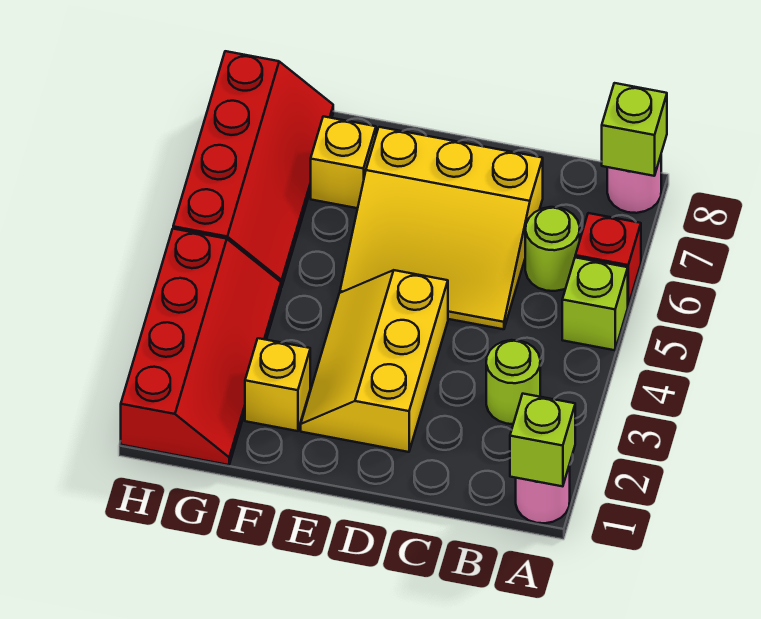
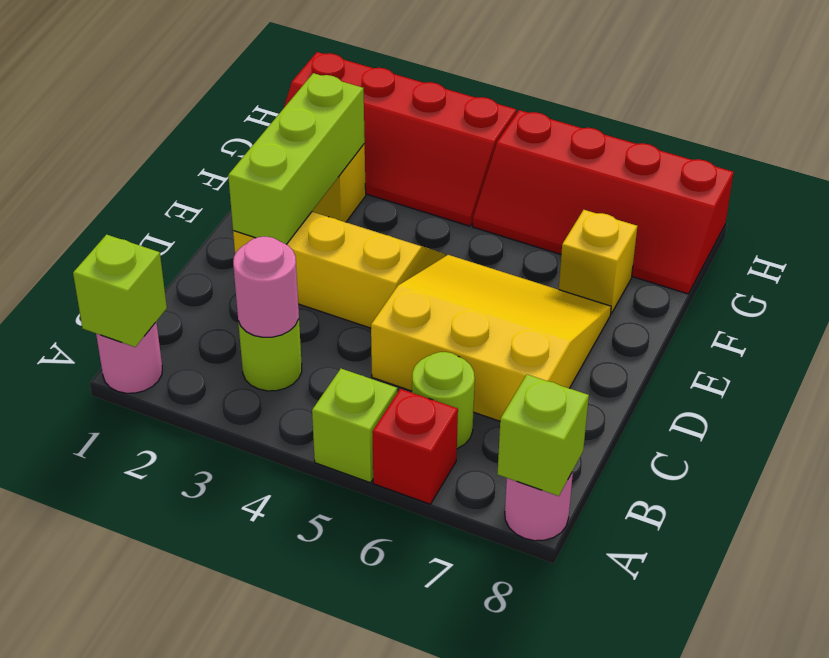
none -> pink round brick B3 level 2
yellow slope C5:E7 level 1 top 7 -> yellow slope C5:E7 level 1 top C
none -> lime brick D2:F2 level 2

